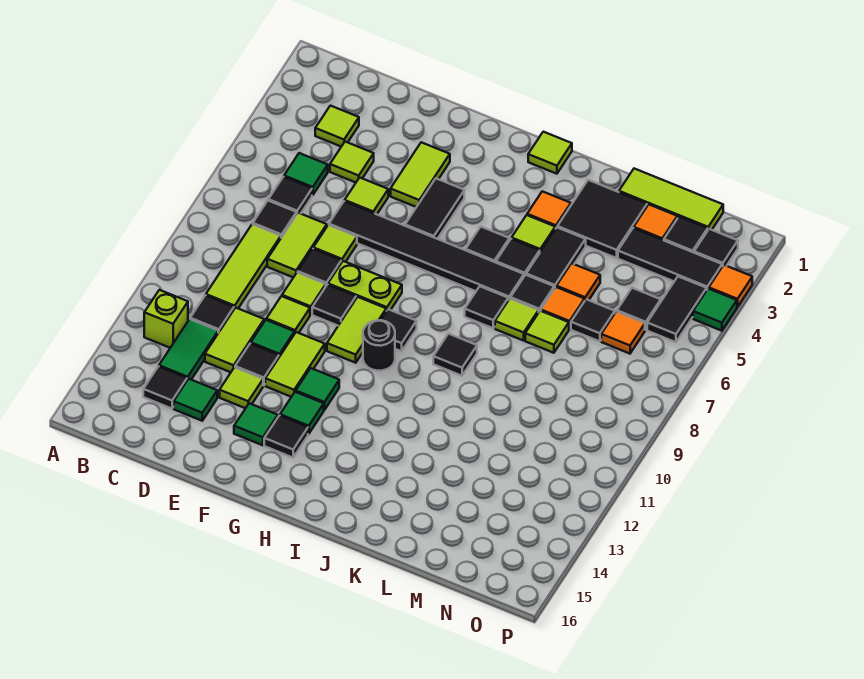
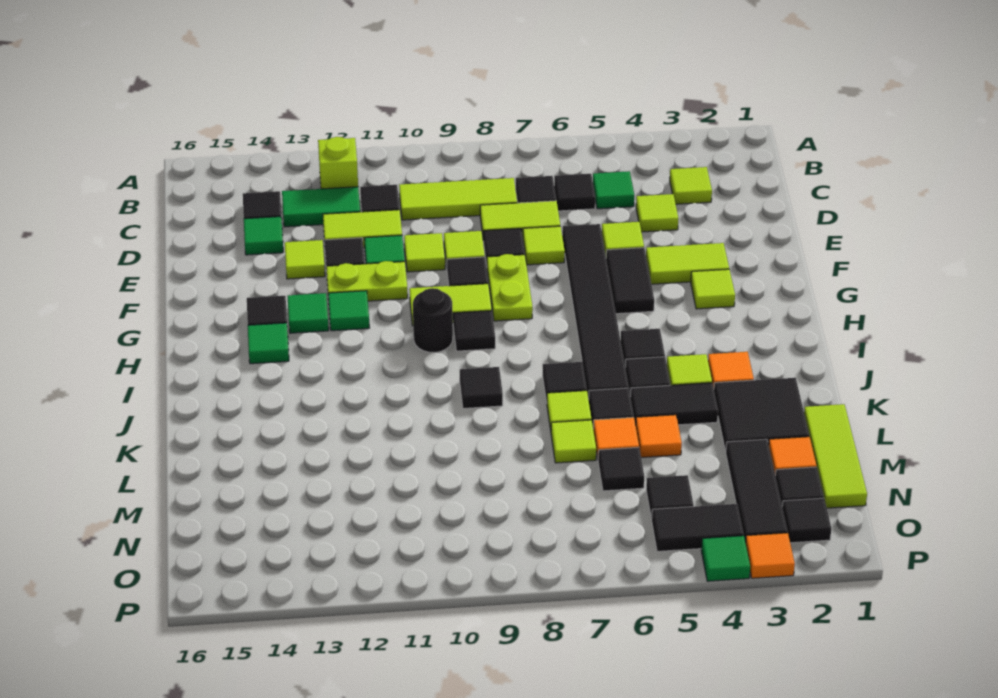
lime tile F11:F12 level 1 -> lime plate F11:F12 level 1
green tile F14 level 1 -> green tile H14 level 1
black tile G4:G5 level 1 -> black tile F5:G5 level 1
lime tile I1 level 1 -> lime tile G3 level 1
orange tile N6 level 1 -> none

